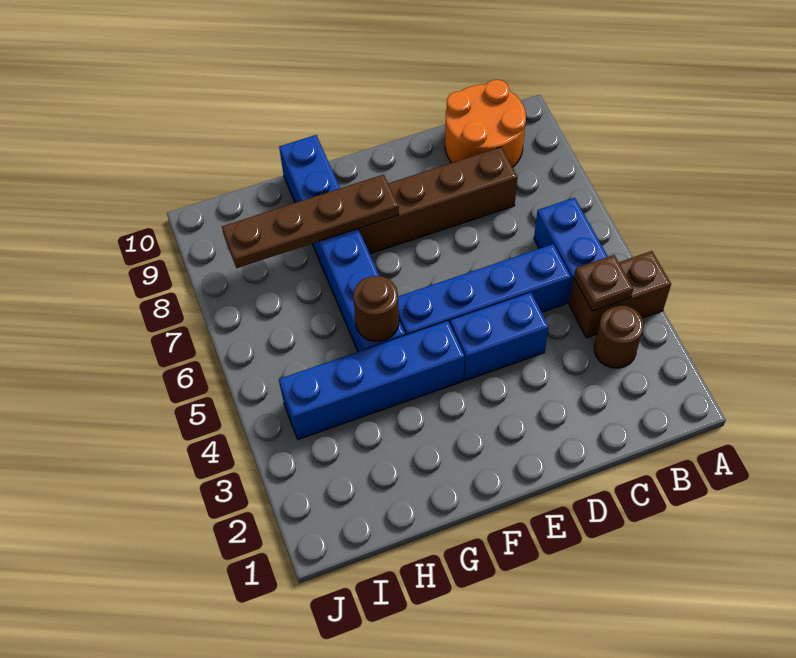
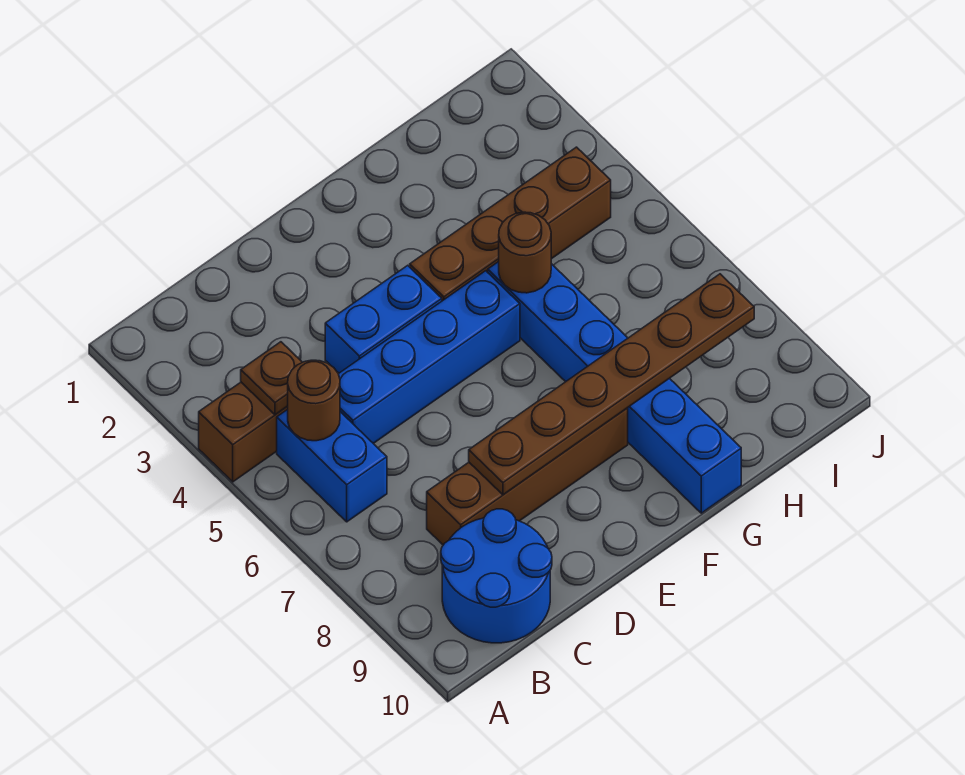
brown round brick B3 level 1 -> brown round brick B5 level 2
orange round brick B9:C10 level 1 -> blue round brick B9:C10 level 1
blue brick F4:I4 level 1 -> brown brick F4:I4 level 1
brown plate F8:I8 level 2 -> brown plate D8:I8 level 2

